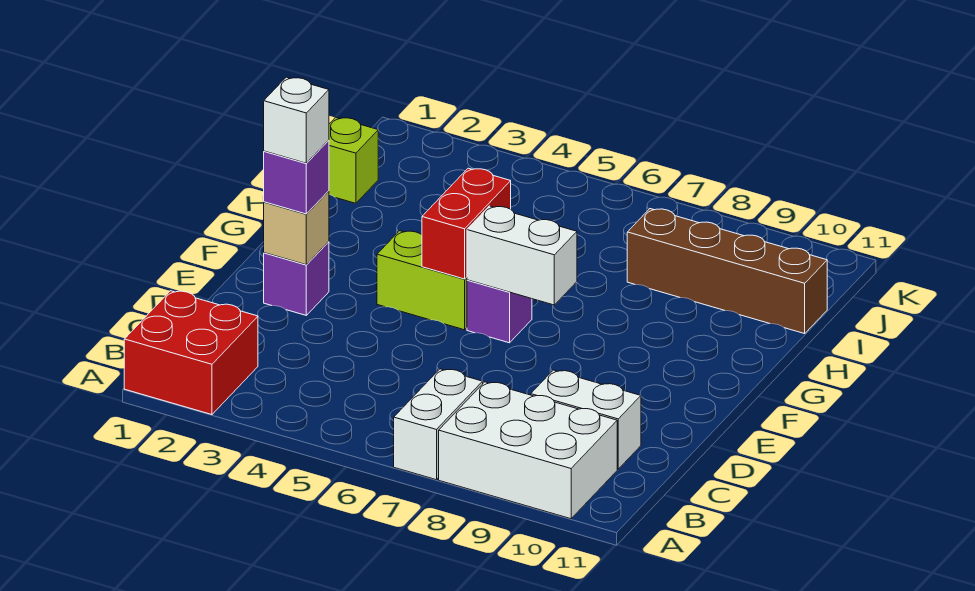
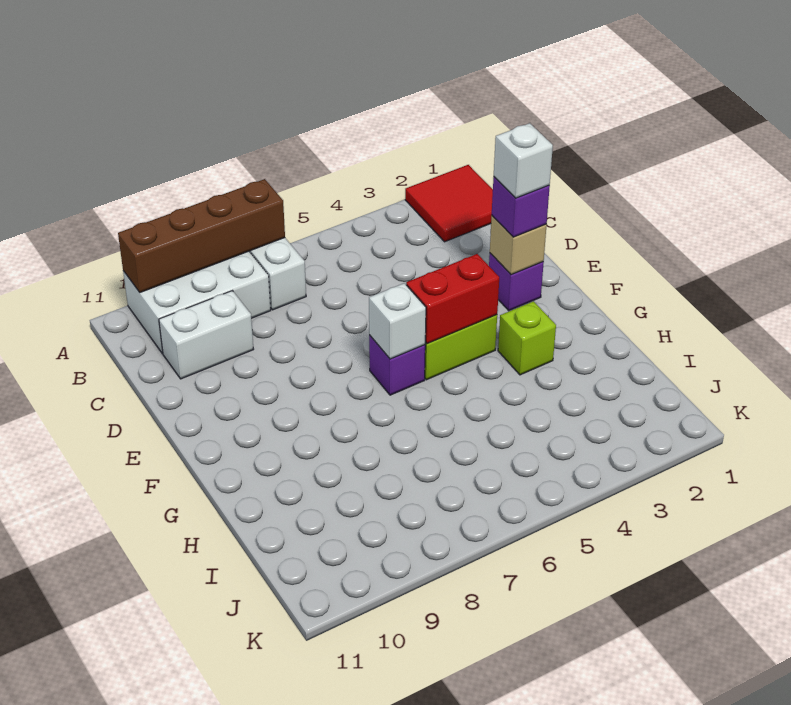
red brick A1:B2 level 1 -> red tile A1:B2 level 1
red brick F5:G5 level 2 -> red brick F4:F5 level 2
white brick F6:F7 level 2 -> white brick F6 level 2
lime brick I1 level 1 -> lime brick G3 level 1
brown brick I8:I11 level 1 -> brown brick A7:A10 level 2

